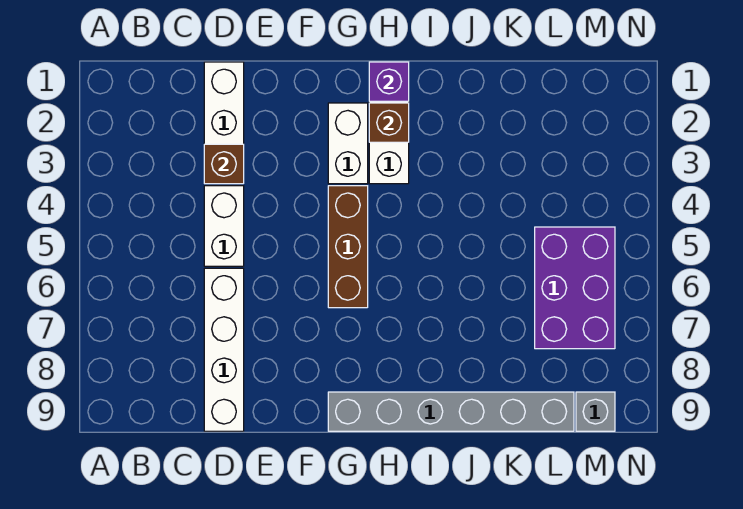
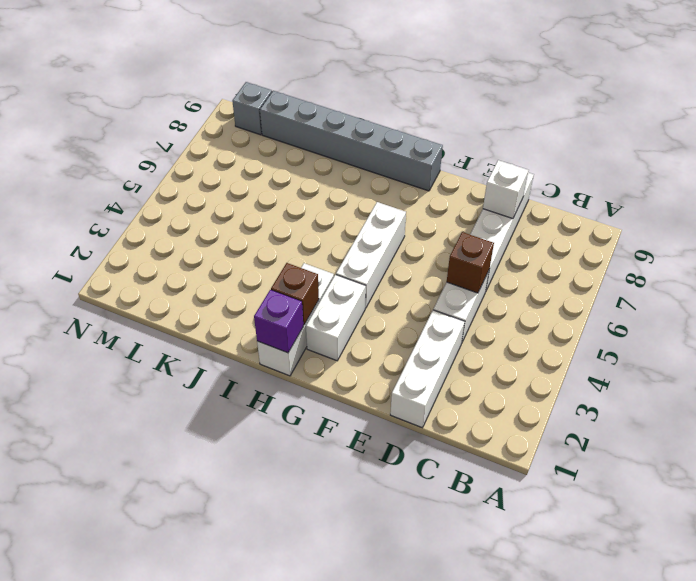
brown brick D3 level 2 -> brown brick D5 level 2
none -> white brick D8 level 2
brown brick G4:G6 level 1 -> white brick G4:G6 level 1
purple brick L5:M7 level 1 -> none

